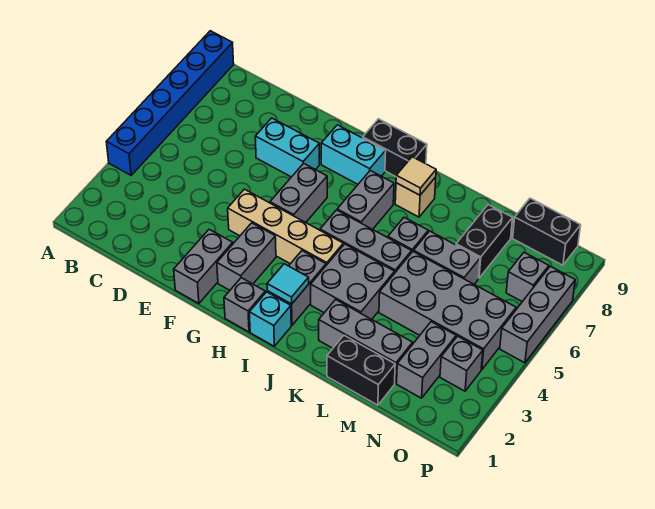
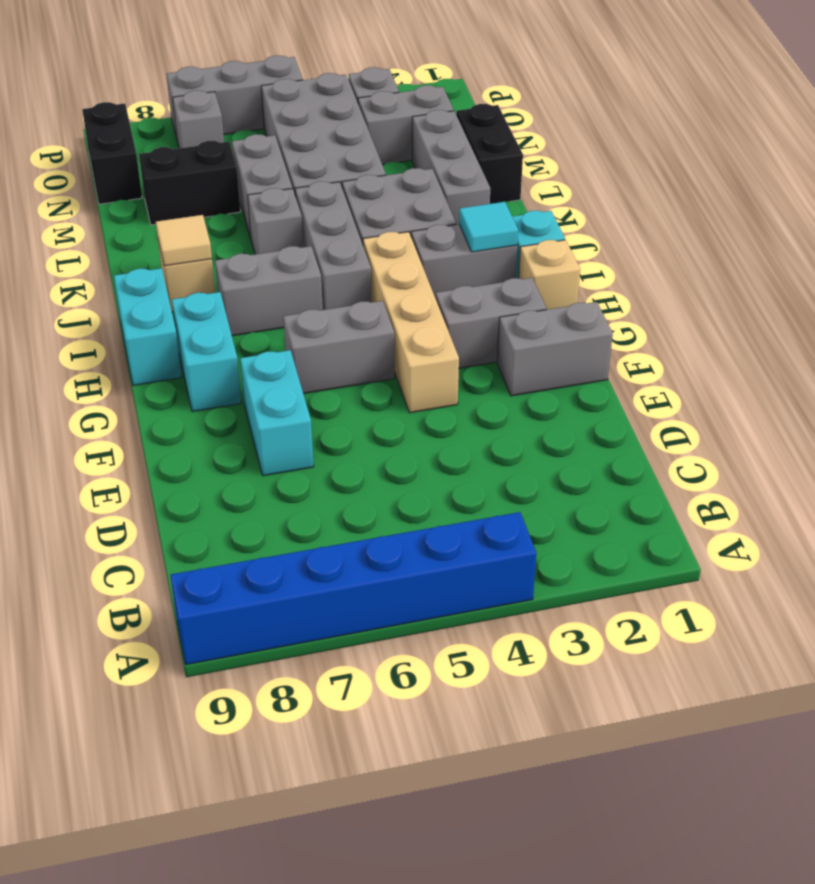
grey brick H1 level 1 -> tan brick H1 level 1
black brick H9:I9 level 1 -> cyan brick H9:I9 level 1

